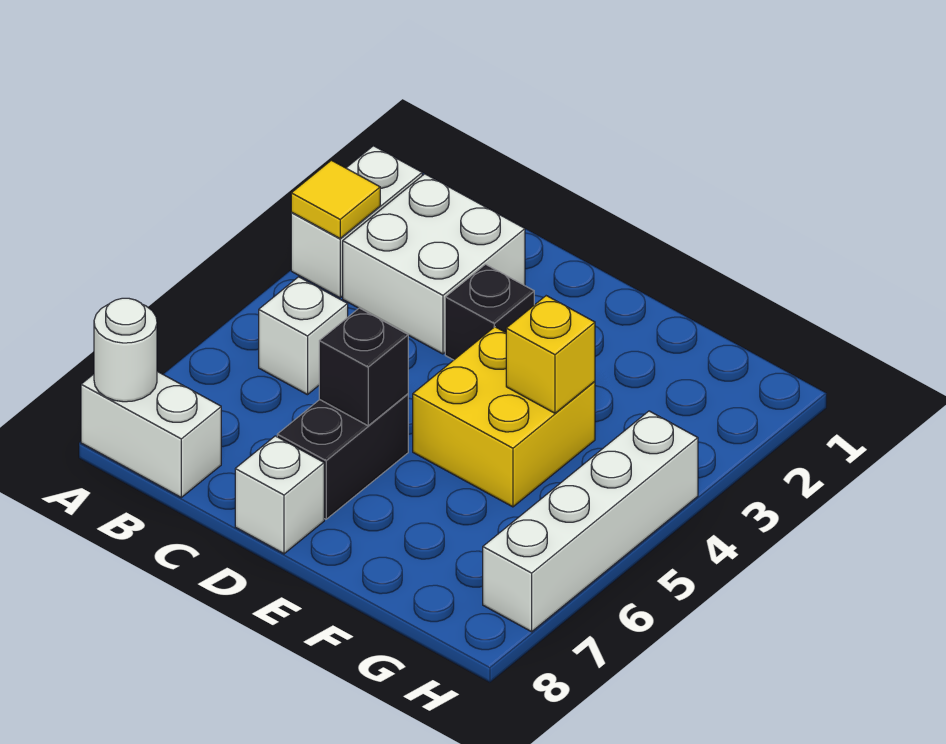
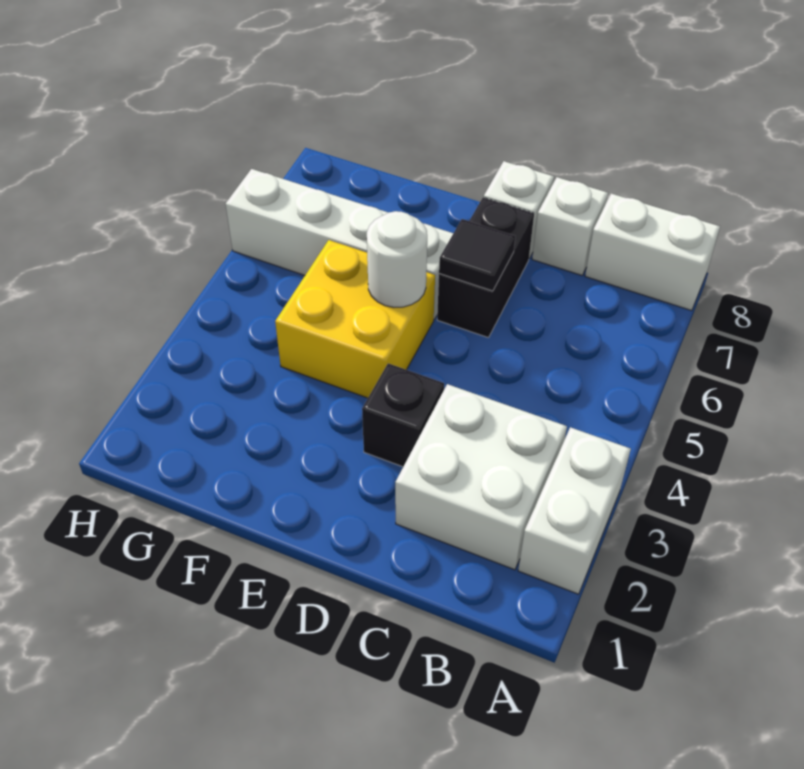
yellow tile A3 level 2 -> none
white round brick A8 level 2 -> white round brick E5 level 2
white brick B5 level 1 -> white brick C8 level 1
black brick D6 level 2 -> black tile D6 level 2
yellow brick F4 level 2 -> none
white brick H4:H7 level 1 -> white brick E6:H6 level 1

